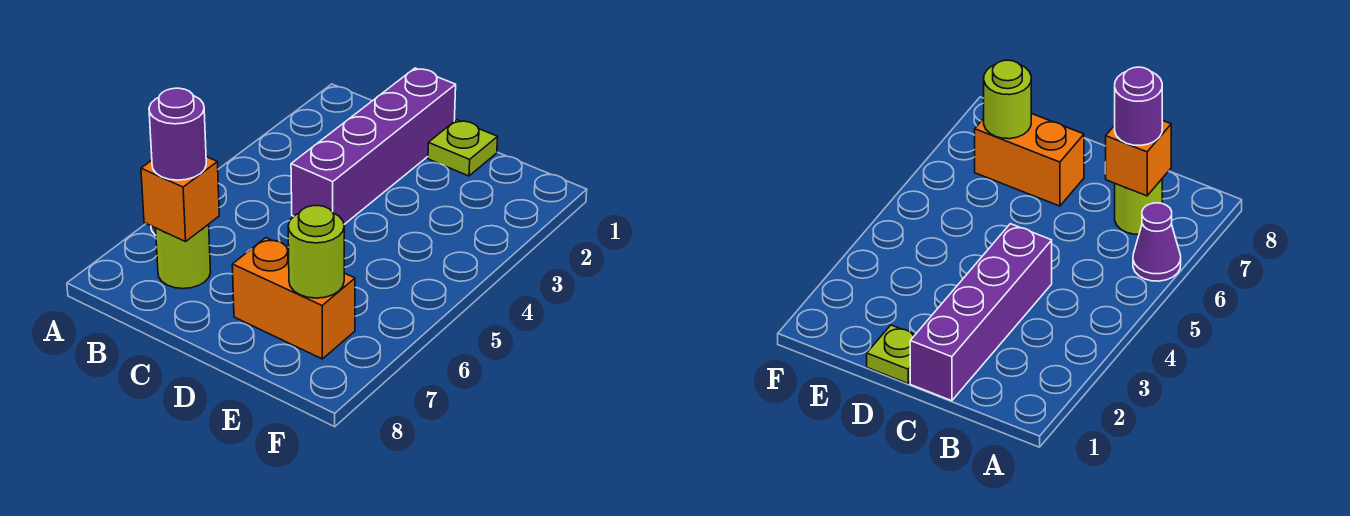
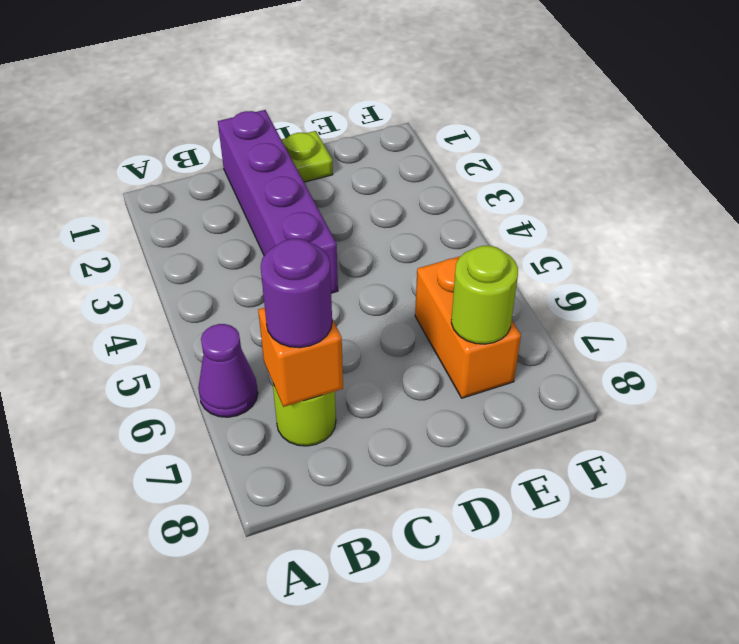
orange brick D7:E7 level 1 -> orange brick E6:E7 level 1

